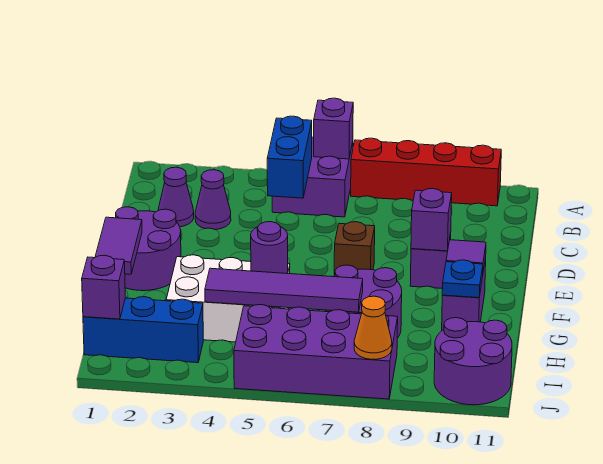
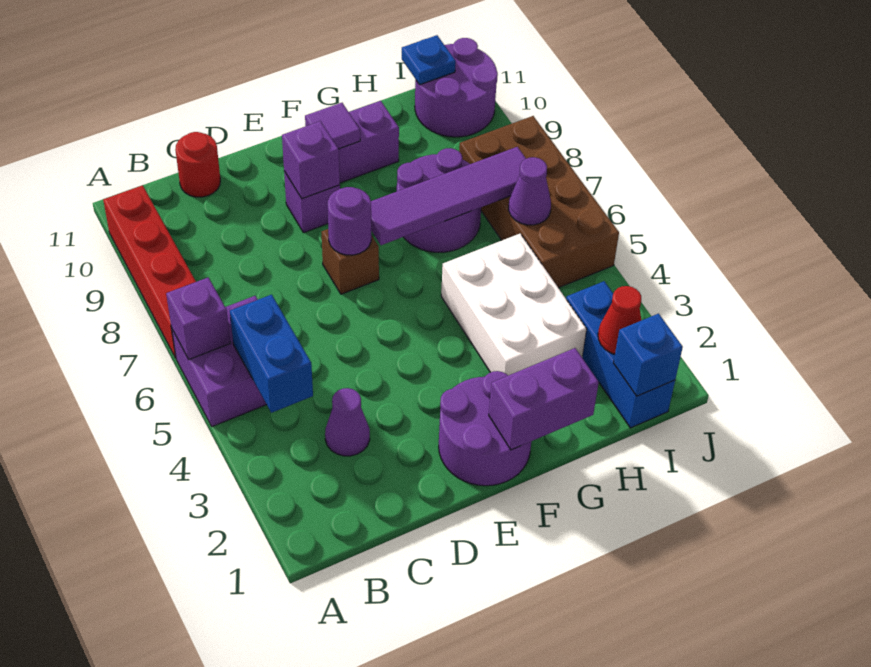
blue brick B5:C5 level 2 -> blue brick B4:B5 level 2
purple cone C2 level 1 -> purple cone I6 level 2
none -> red round brick C11 level 1
purple tile F1:G1 level 2 -> purple brick F1:G1 level 2
purple round brick G5 level 2 -> purple round brick E7 level 2
blue plate G10 level 2 -> blue plate I11 level 2
purple tile H4:H7 level 2 -> purple tile F7:I7 level 2
purple brick I1 level 2 -> blue brick I1 level 2
none -> red cone I2 level 2
purple brick I5:J8 level 1 -> brown brick I5:J8 level 1
orange cone J8 level 2 -> none

